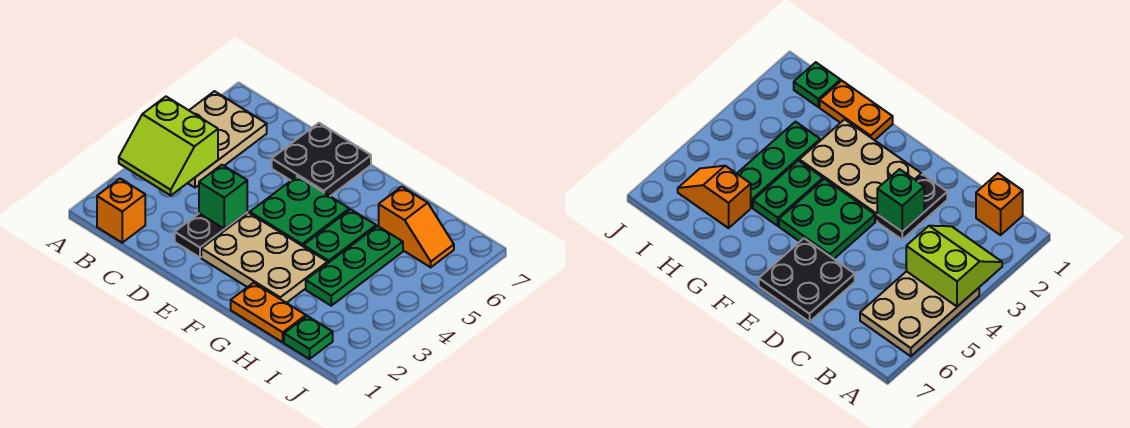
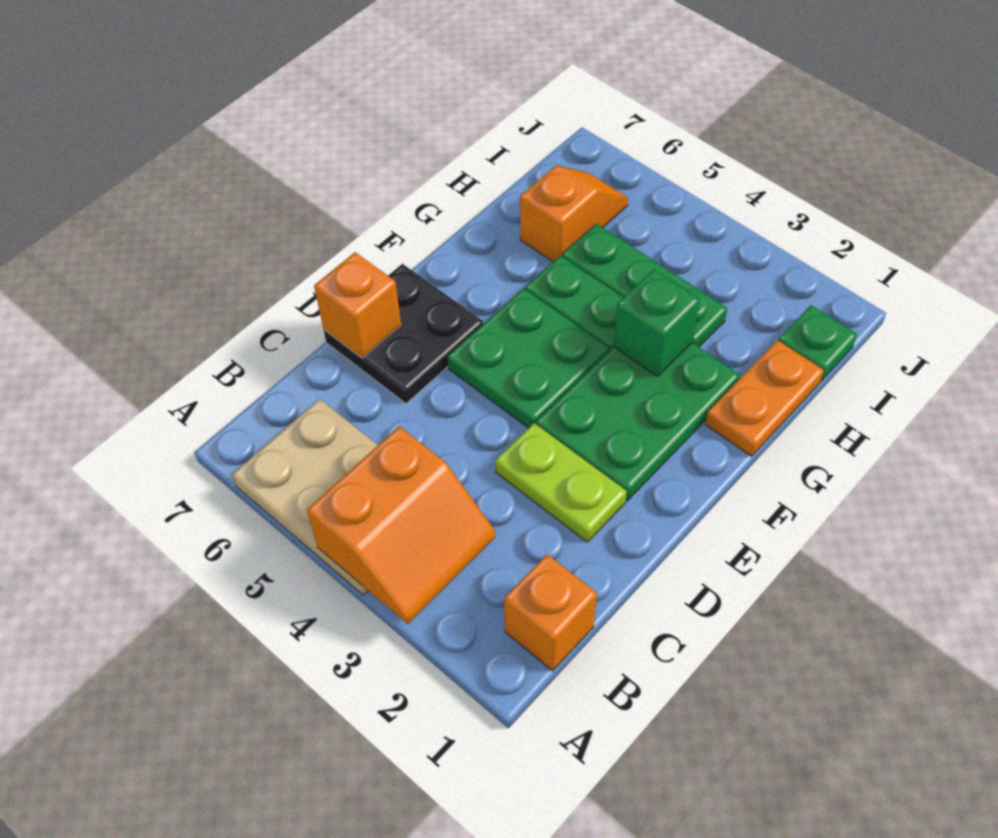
lime slope A3:B4 level 2 top 4 -> orange slope A3:B4 level 2 top 4
black plate D2:D3 level 1 -> lime plate D2:D3 level 1
green brick D3 level 2 -> green brick G3 level 2
none -> orange brick D7 level 2
tan plate E2:G3 level 1 -> green plate E2:G3 level 1

